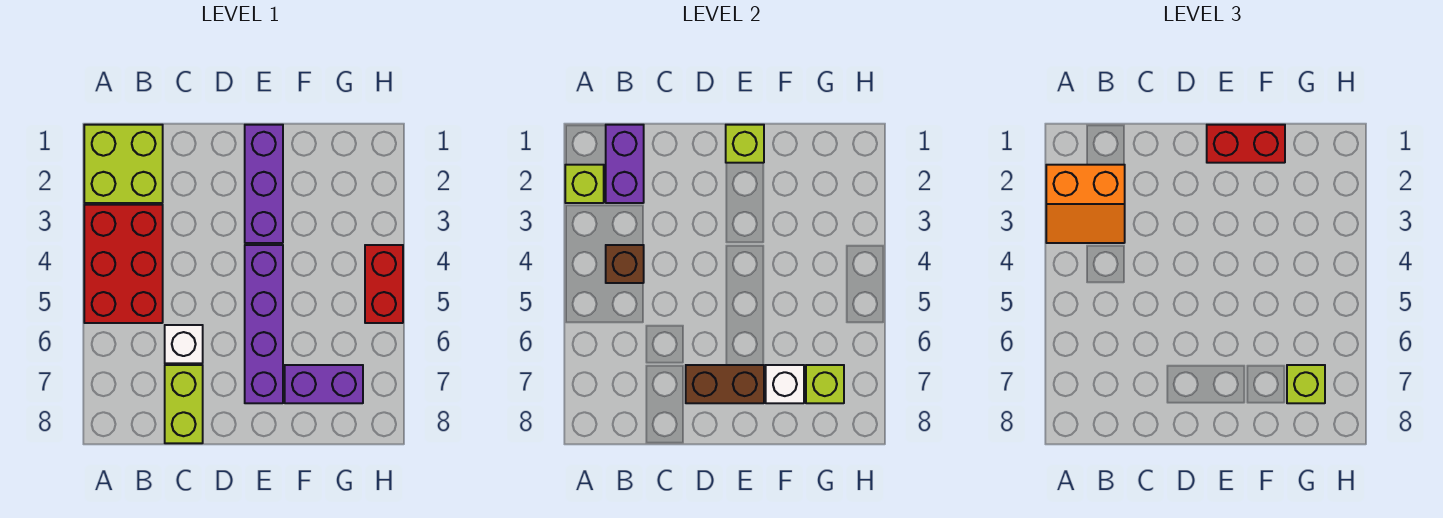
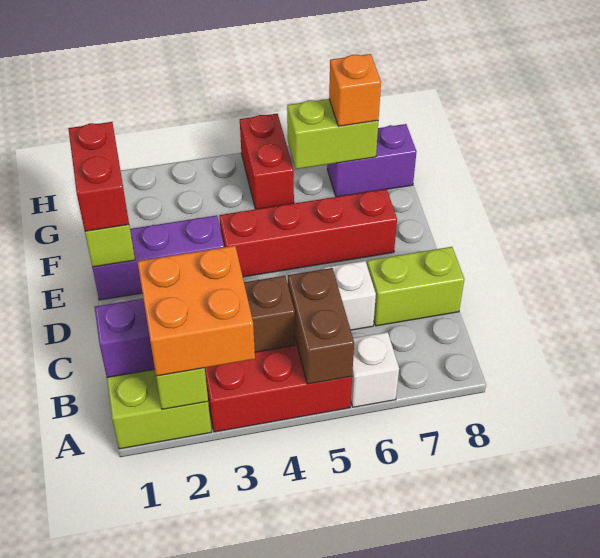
orange slope A2:B3 level 3 top 2 -> orange brick A2:B3 level 3
brown brick D7:E7 level 2 -> brown brick A5:B5 level 2
purple brick E4:E7 level 1 -> red brick E4:E7 level 1
purple brick F7:G7 level 1 -> purple brick G7:G8 level 1
white brick F7 level 2 -> white brick A6 level 1
lime brick G7 level 2 -> lime brick G6:G7 level 2
lime brick G7 level 3 -> orange brick G7 level 3
red brick H4:H5 level 1 -> red brick G5:H5 level 1

